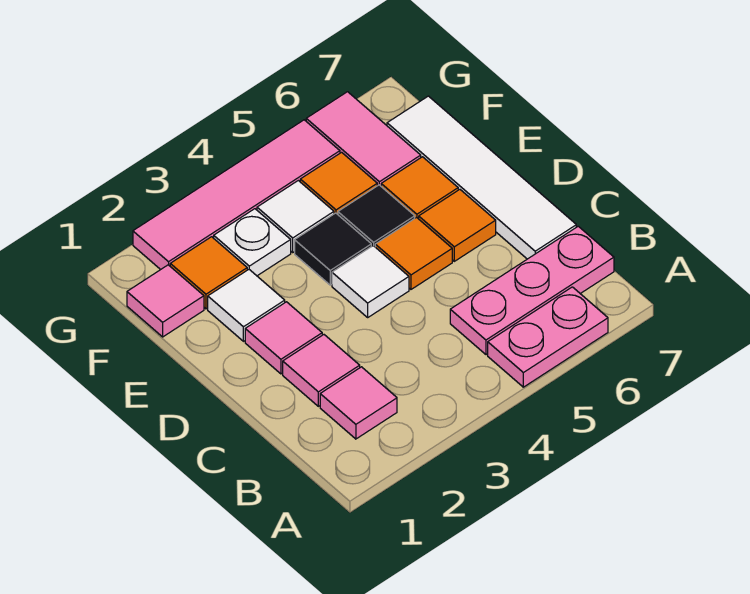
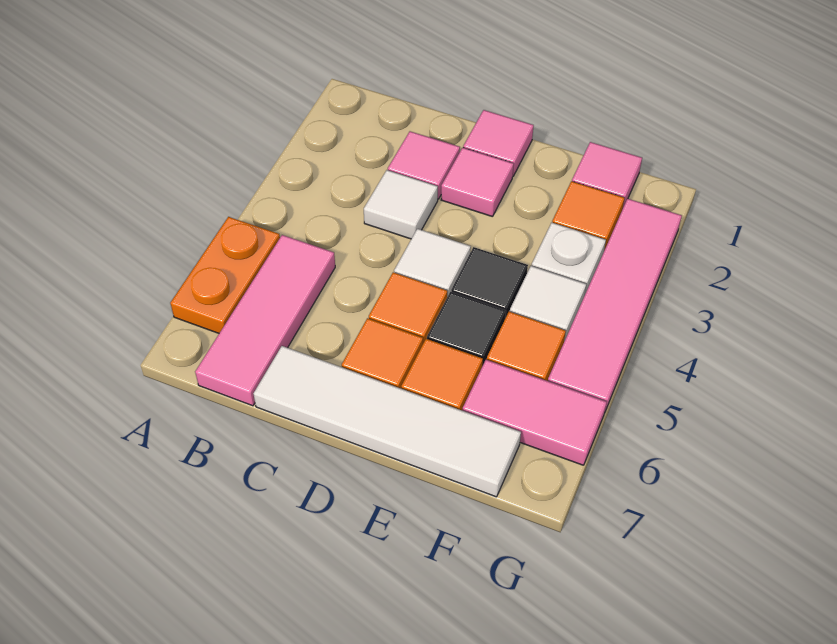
pink plate A5:A6 level 1 -> orange plate A5:A6 level 1
pink tile B2 level 1 -> pink tile D1 level 1
pink plate B5:B7 level 1 -> pink tile B5:B7 level 1
white tile E2 level 1 -> white tile C3 level 1

